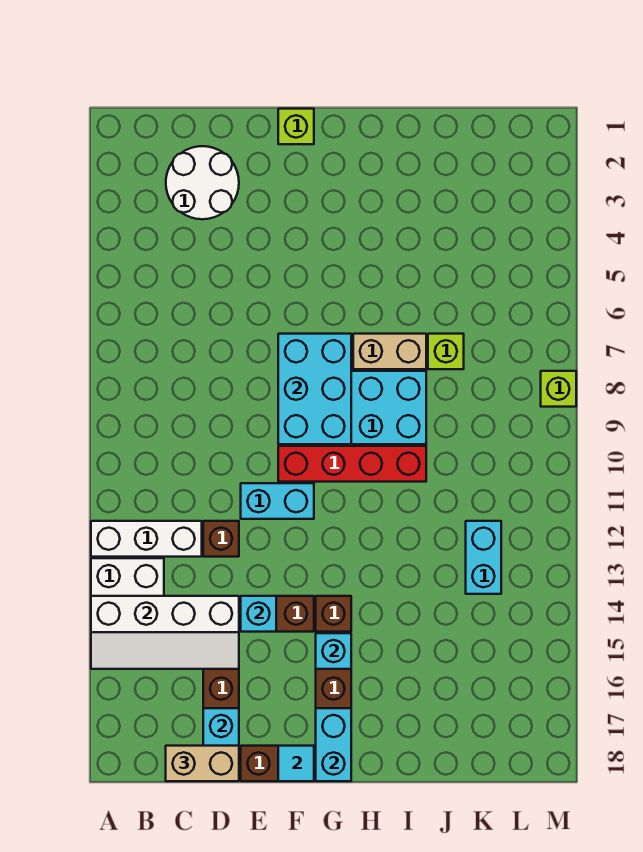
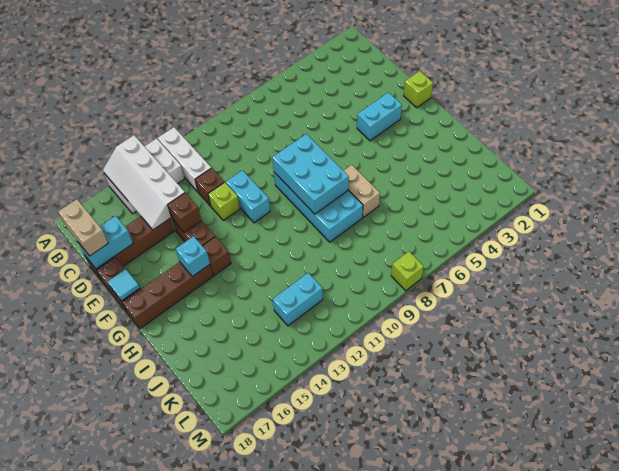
white round brick C2:D3 level 1 -> none
cyan brick E14 level 2 -> brown brick E14 level 2
cyan brick F7:G9 level 2 -> cyan brick F8:H9 level 2
red brick F10:I10 level 1 -> none
cyan brick G17:G18 level 2 -> cyan brick F3:F4 level 1
lime brick J7 level 1 -> lime brick E12 level 1

